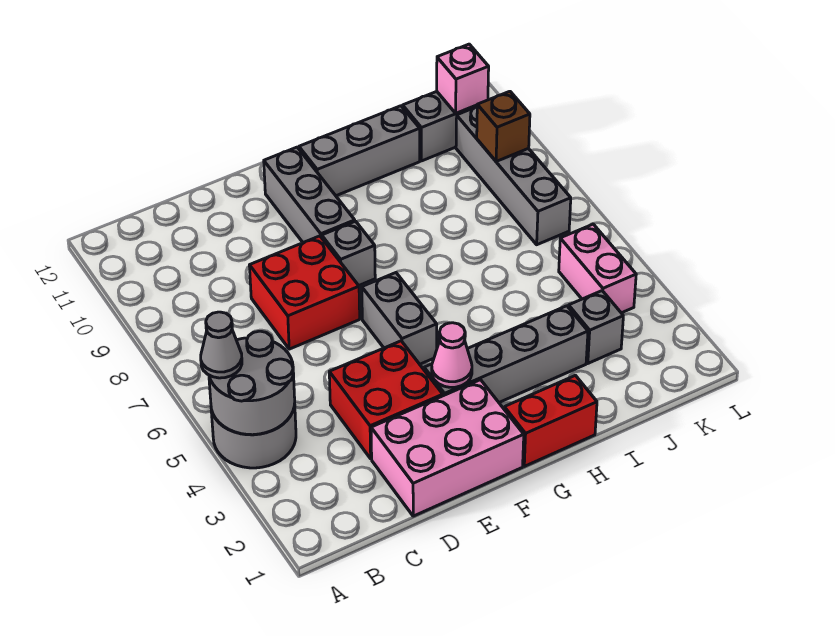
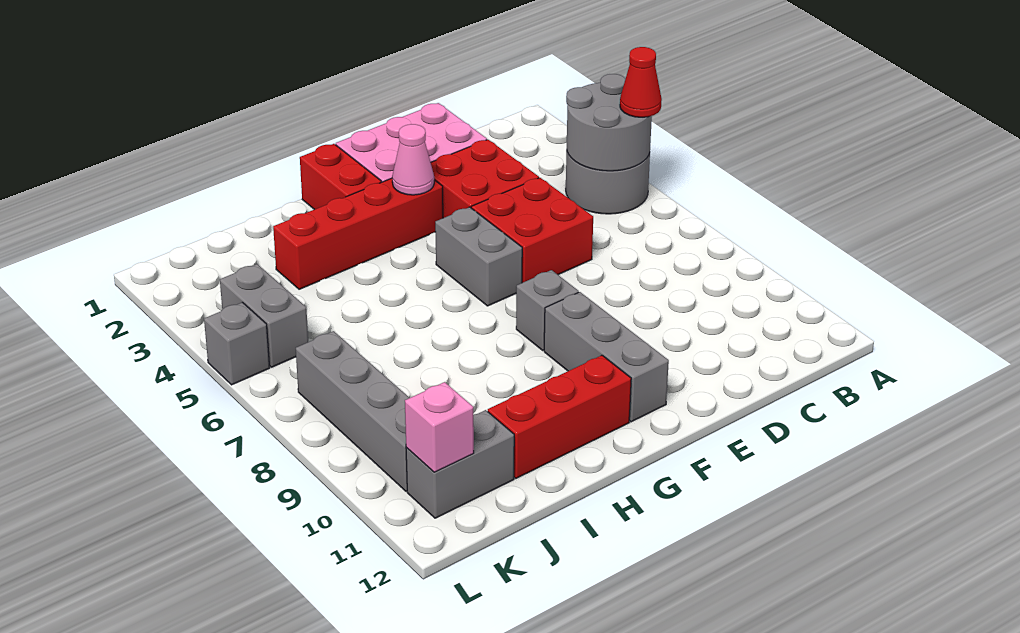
grey cone A5 level 3 -> red cone A5 level 3
red brick D7:E8 level 1 -> red brick D5:E6 level 1
grey brick F3:I3 level 1 -> red brick F3:I3 level 1
red brick G1:H1 level 1 -> red brick G1:G2 level 1
grey brick G11:I11 level 1 -> red brick G11:I11 level 1
grey brick J3 level 1 -> grey brick L5 level 1
pink brick K4:K5 level 1 -> grey brick K4:K5 level 1
brown brick K9 level 2 -> none

